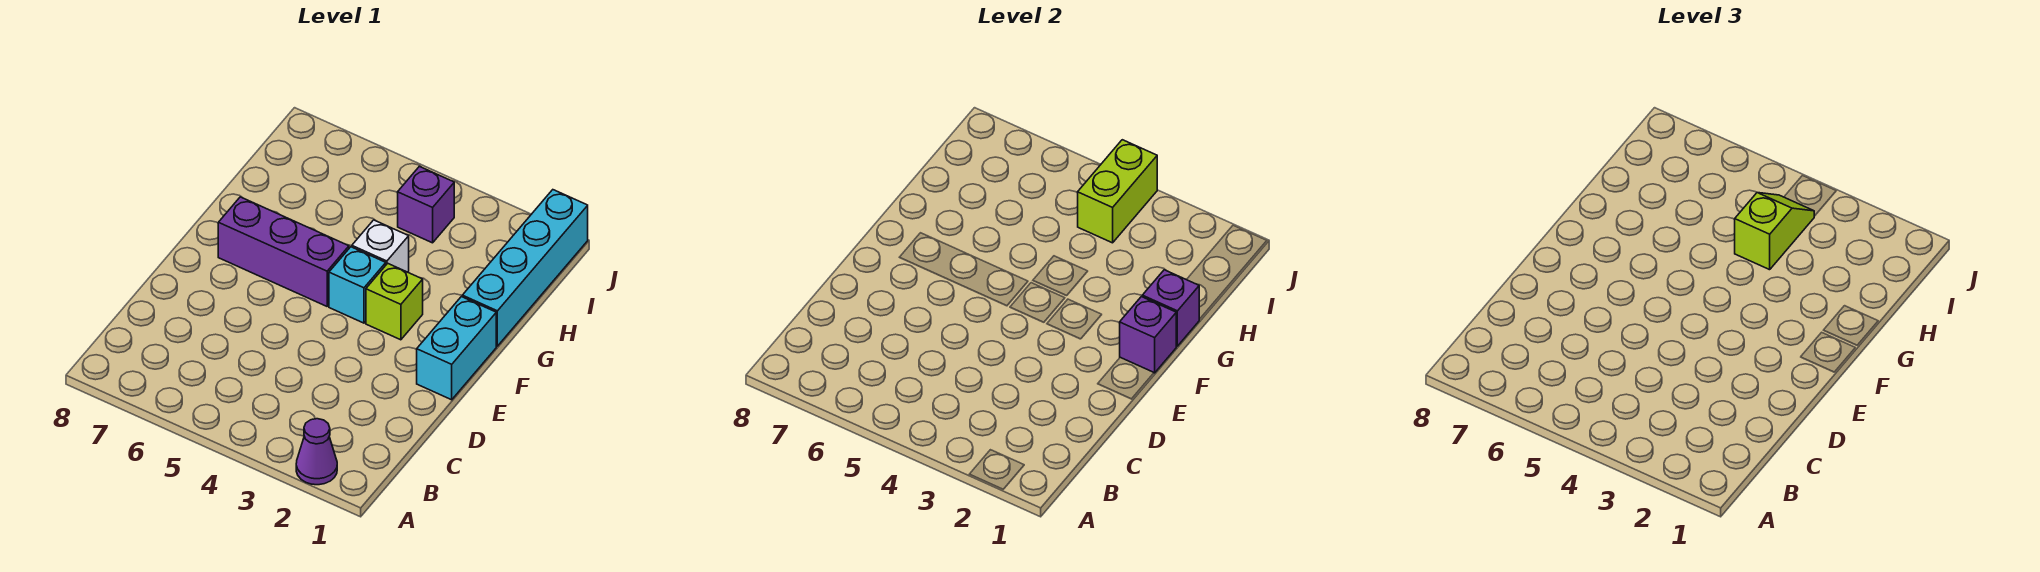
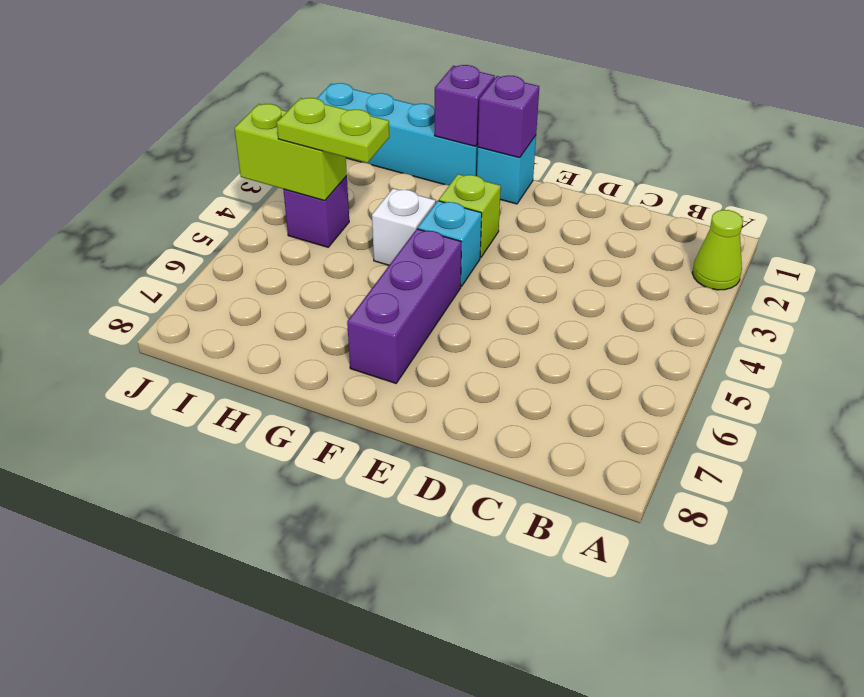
purple cone A2 level 1 -> lime cone A2 level 1
cyan brick E1:F1 level 1 -> cyan brick F1 level 1
lime slope H4:I4 level 3 top H -> lime plate H4:I4 level 3

